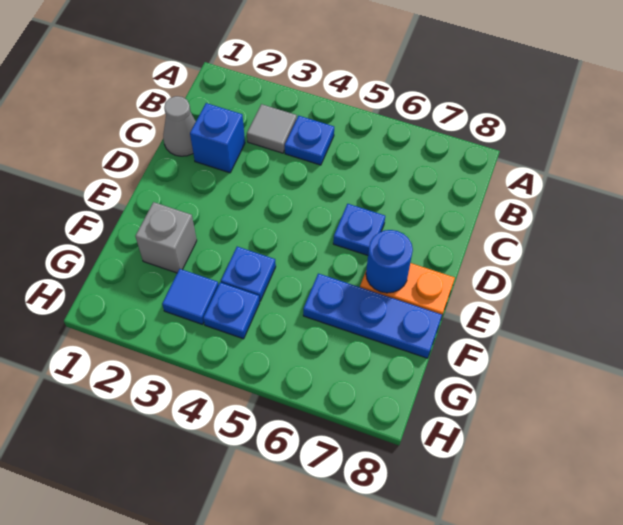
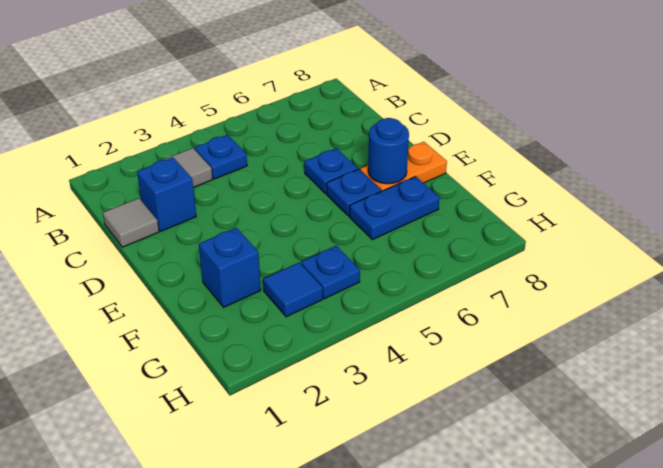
grey cone C1 level 1 -> grey tile C1 level 1
grey brick F2 level 1 -> blue brick F2 level 1
blue plate F4 level 1 -> blue plate E6 level 1
blue plate F6:F8 level 1 -> blue plate F6:F7 level 1

